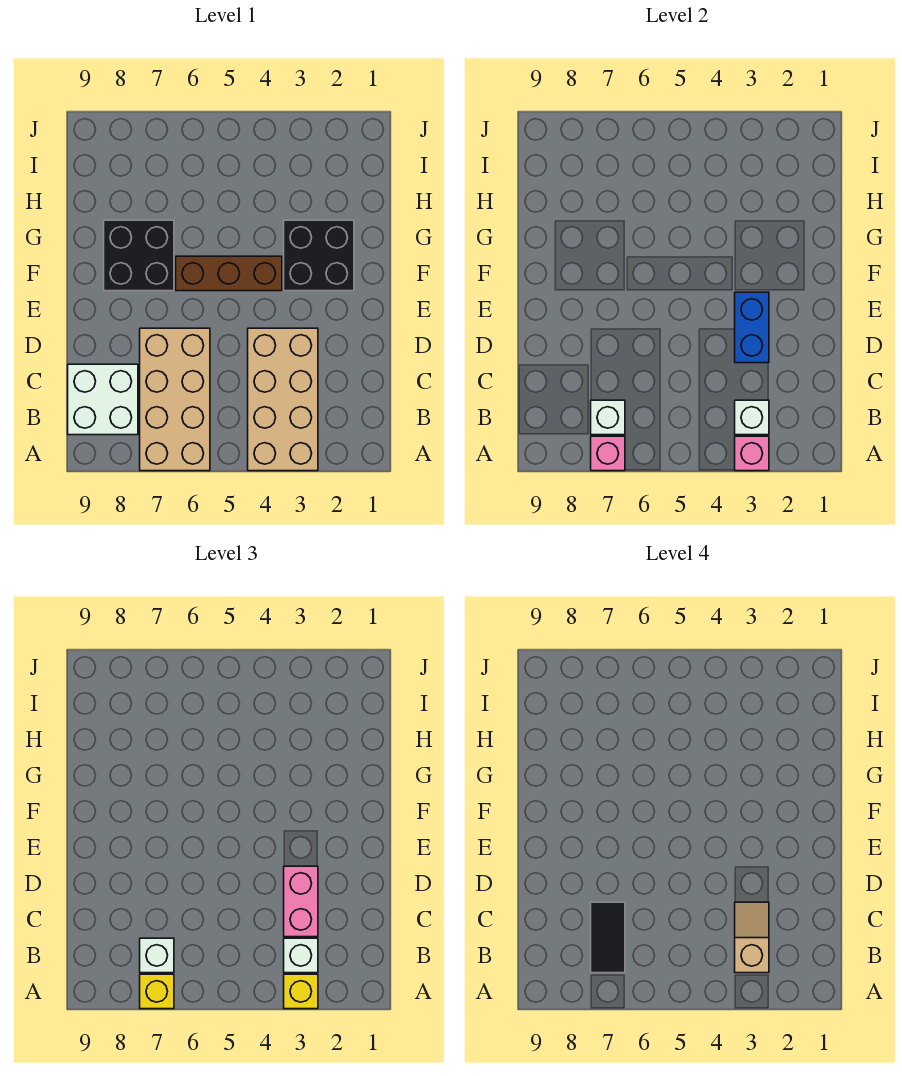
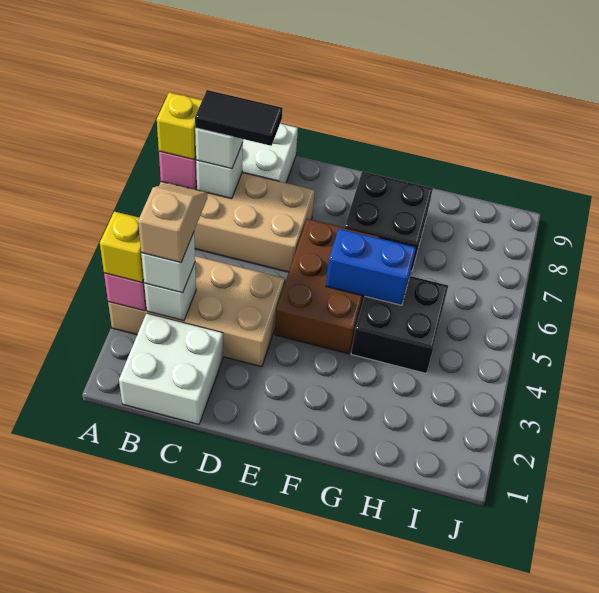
none -> white brick B1:C2 level 1
tan slope B3:C3 level 4 top B -> tan slope B3:B4 level 4 top 3
pink brick C3:D3 level 3 -> none
blue brick D3:E3 level 2 -> blue brick F5:G5 level 2
black brick F2:G3 level 1 -> black brick G4:H5 level 1
brown brick F4:F6 level 1 -> brown brick E4:F6 level 1

